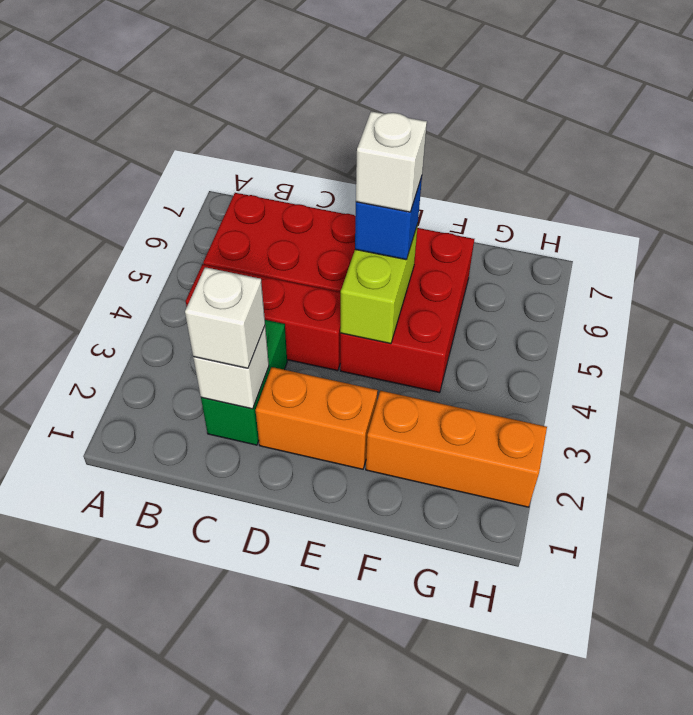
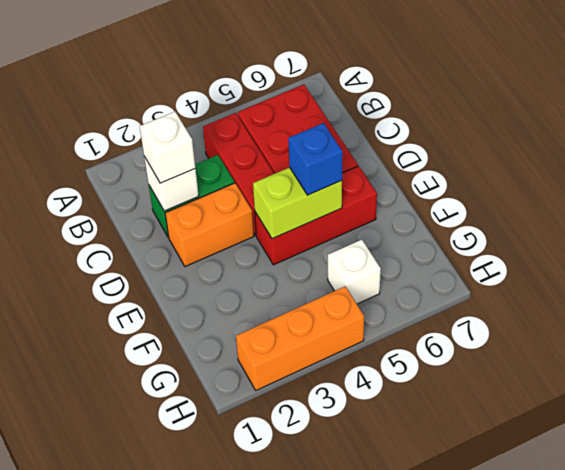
orange brick D2:E2 level 1 -> orange brick D2:D3 level 1
red brick E4:F6 level 1 -> red brick E4:E6 level 1
white brick E5 level 4 -> white brick G5 level 1
orange brick F2:H2 level 1 -> orange brick H2:H4 level 1

